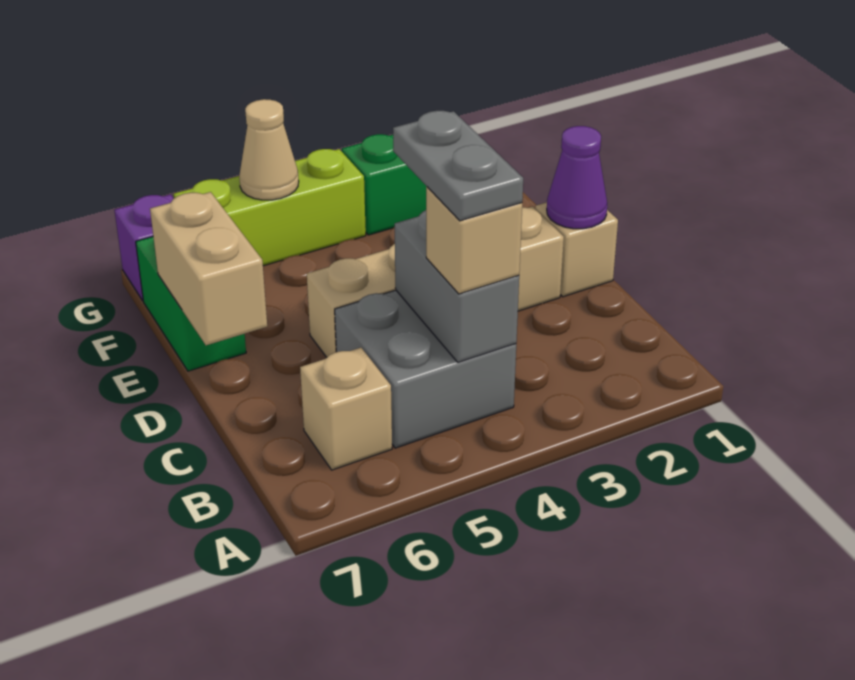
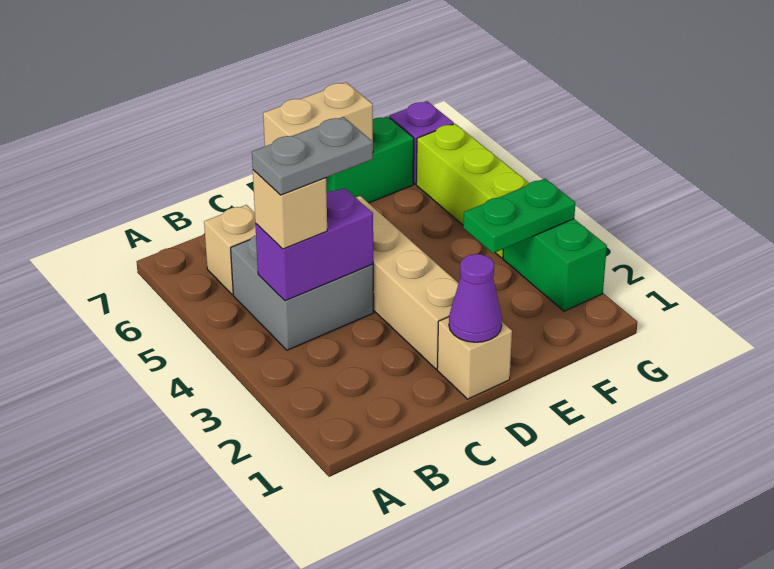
grey brick B4:C4 level 2 -> purple brick B4:C4 level 2
none -> green plate F3:G3 level 2
tan cone G5 level 2 -> none

